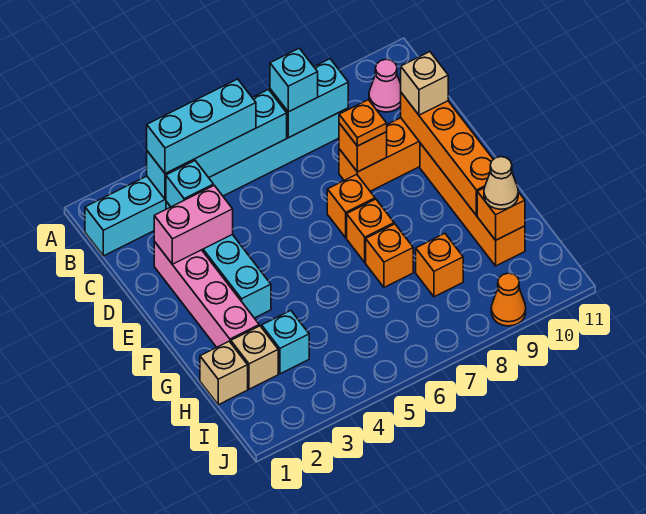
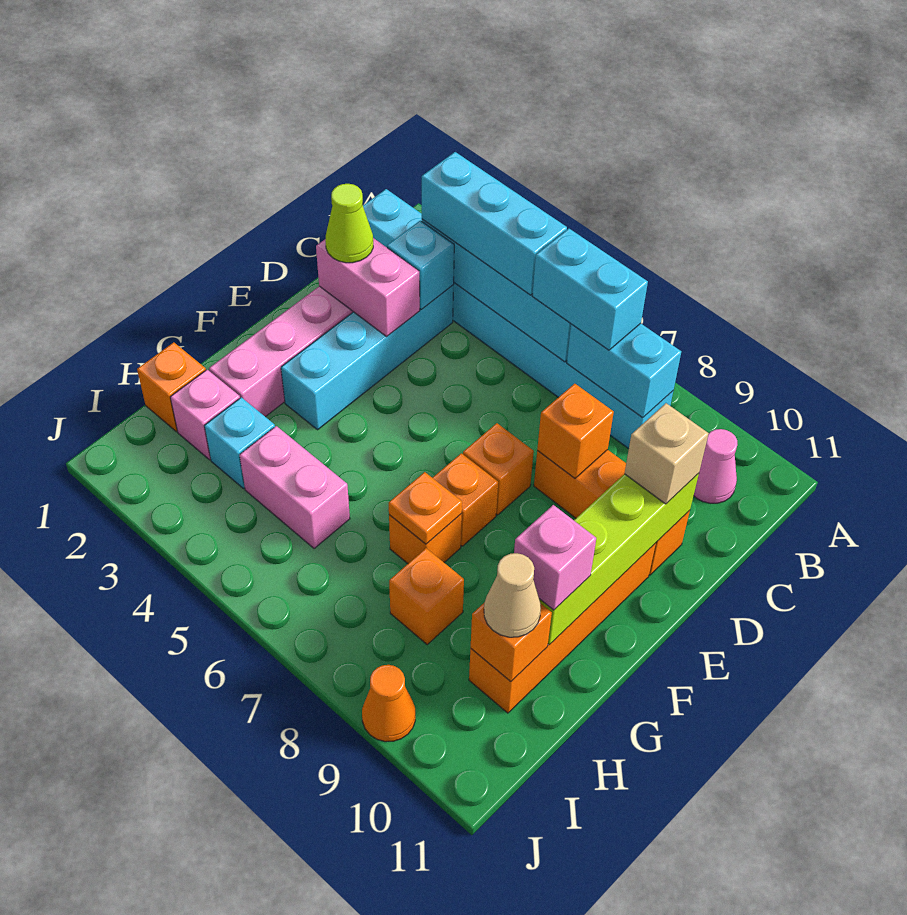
cyan brick B7 level 3 -> cyan brick B6:B7 level 3
none -> lime cone D2 level 3
orange plate D8 level 3 -> orange plate G7 level 2
orange brick D10:G10 level 2 -> lime brick D10:G10 level 2
none -> pink brick G10 level 3
tan brick H1 level 1 -> orange brick H1 level 1
tan brick H2 level 1 -> pink brick H2 level 1
none -> pink brick H4:H5 level 1

